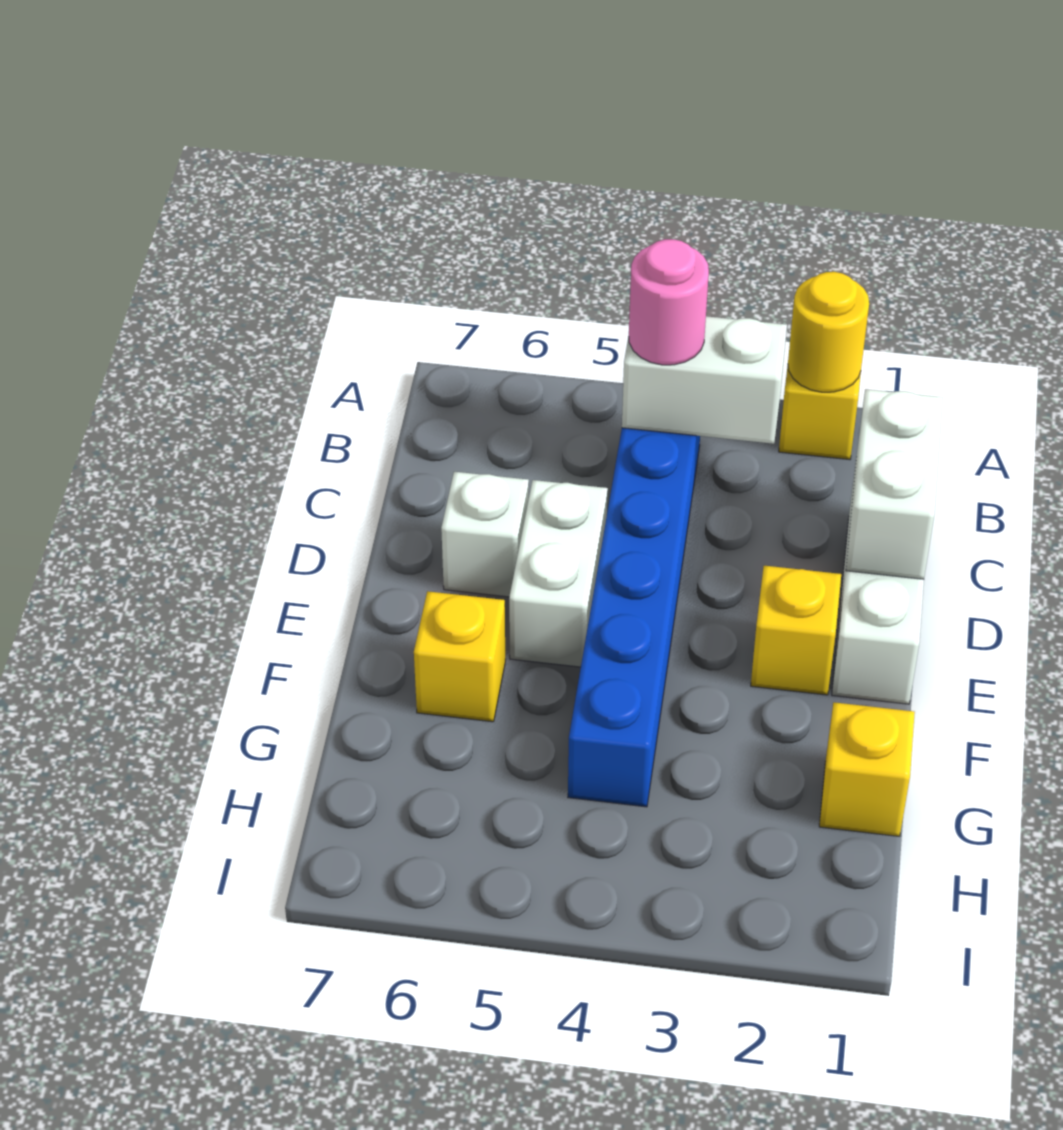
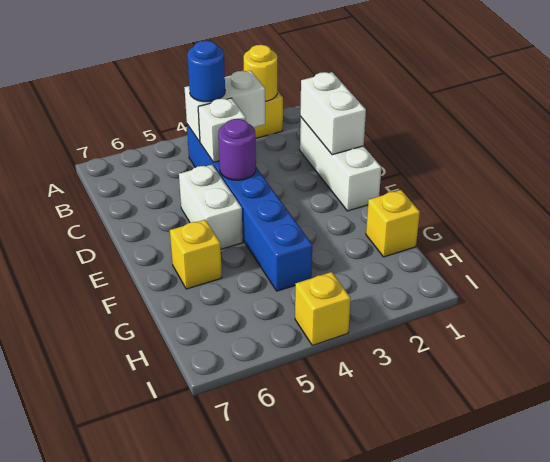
pink round brick B4 level 3 -> blue round brick B4 level 3
none -> purple round brick D4 level 2
white brick D6 level 1 -> white brick C4 level 2
yellow brick E2 level 1 -> yellow brick I4 level 1

